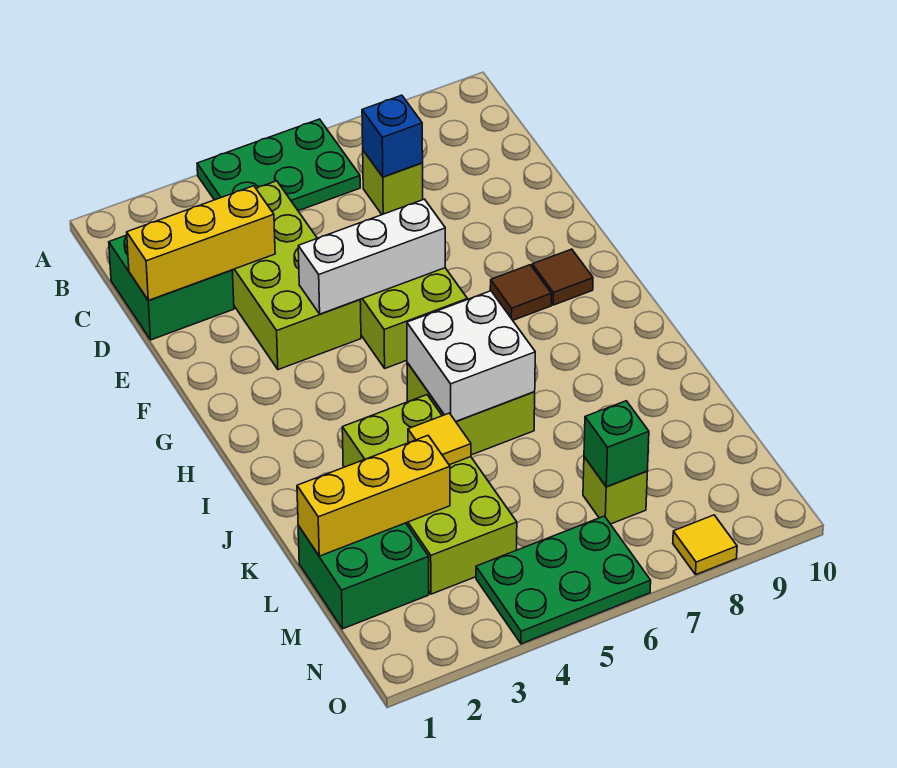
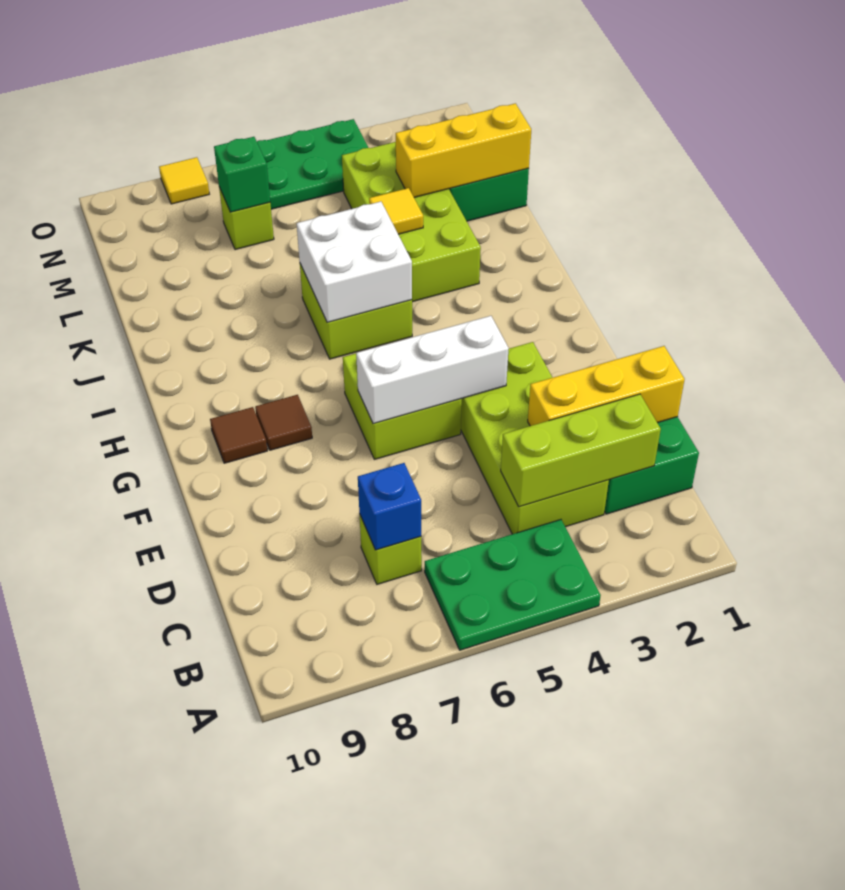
none -> lime brick C2:C4 level 2

